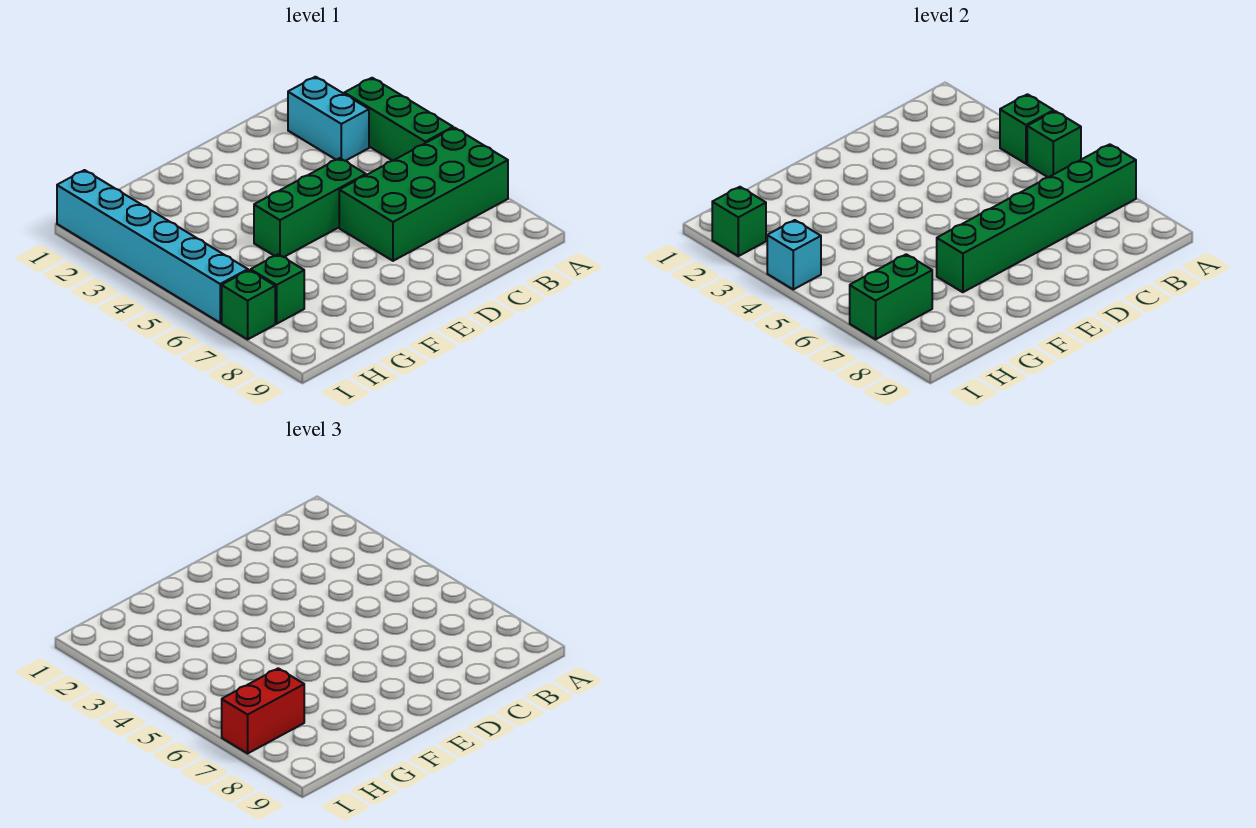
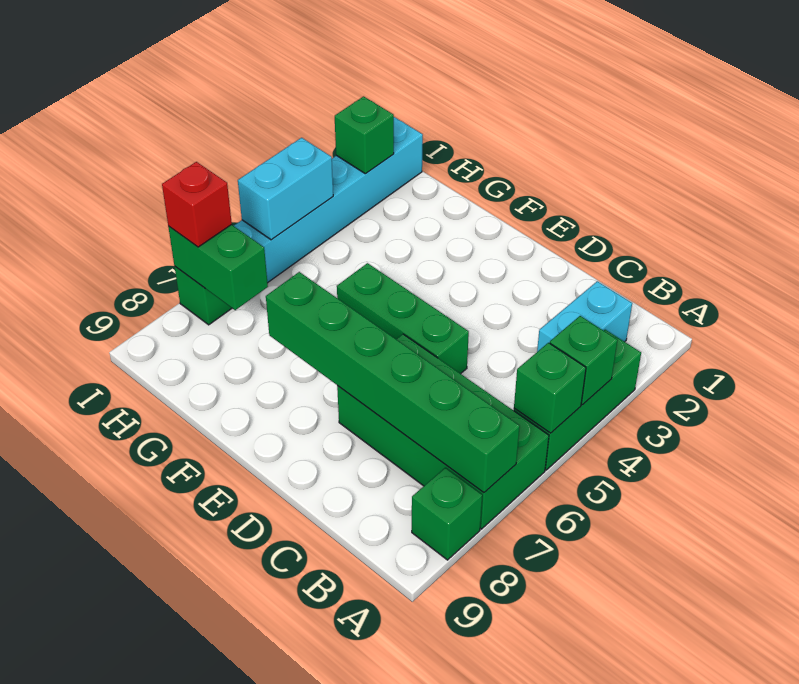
green brick H7 level 1 -> green brick A8 level 1
red brick H7:I7 level 3 -> red brick I7 level 3
cyan brick I4 level 2 -> cyan brick I4:I5 level 2

